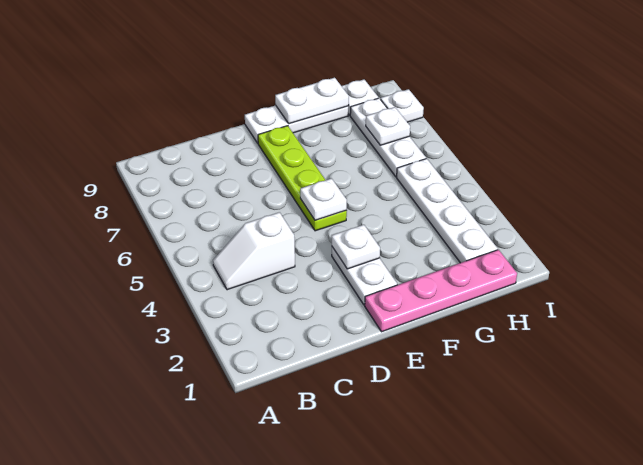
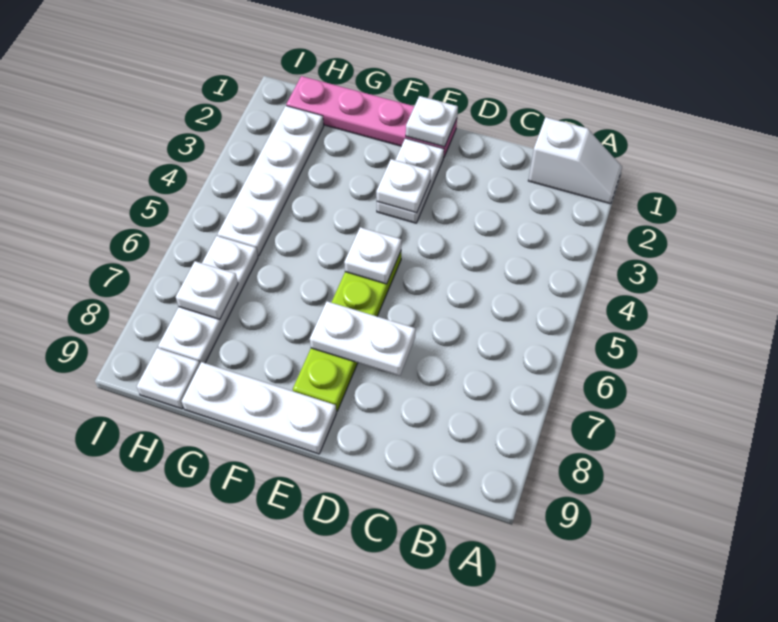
white slope B4:C4 level 1 top C -> white slope A1:B1 level 1 top B
white plate F9:G9 level 2 -> white plate D7:E7 level 2
white plate I8 level 1 -> white plate E1 level 2

